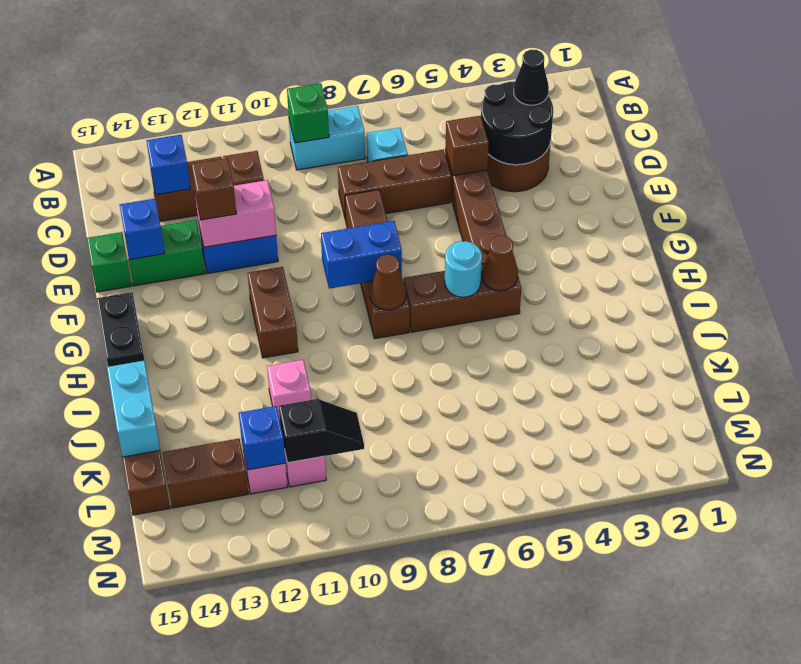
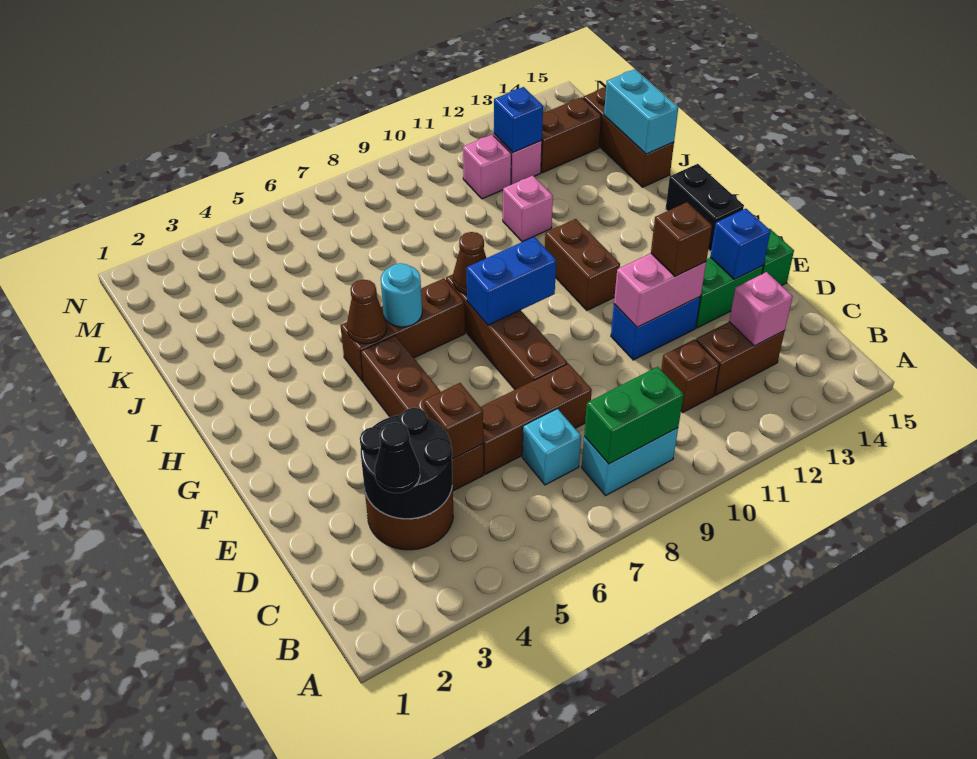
green brick B9 level 2 -> green brick B8:B9 level 2
blue brick C13 level 2 -> pink brick C13 level 2
black slope L10:L11 level 2 top 11 -> none

